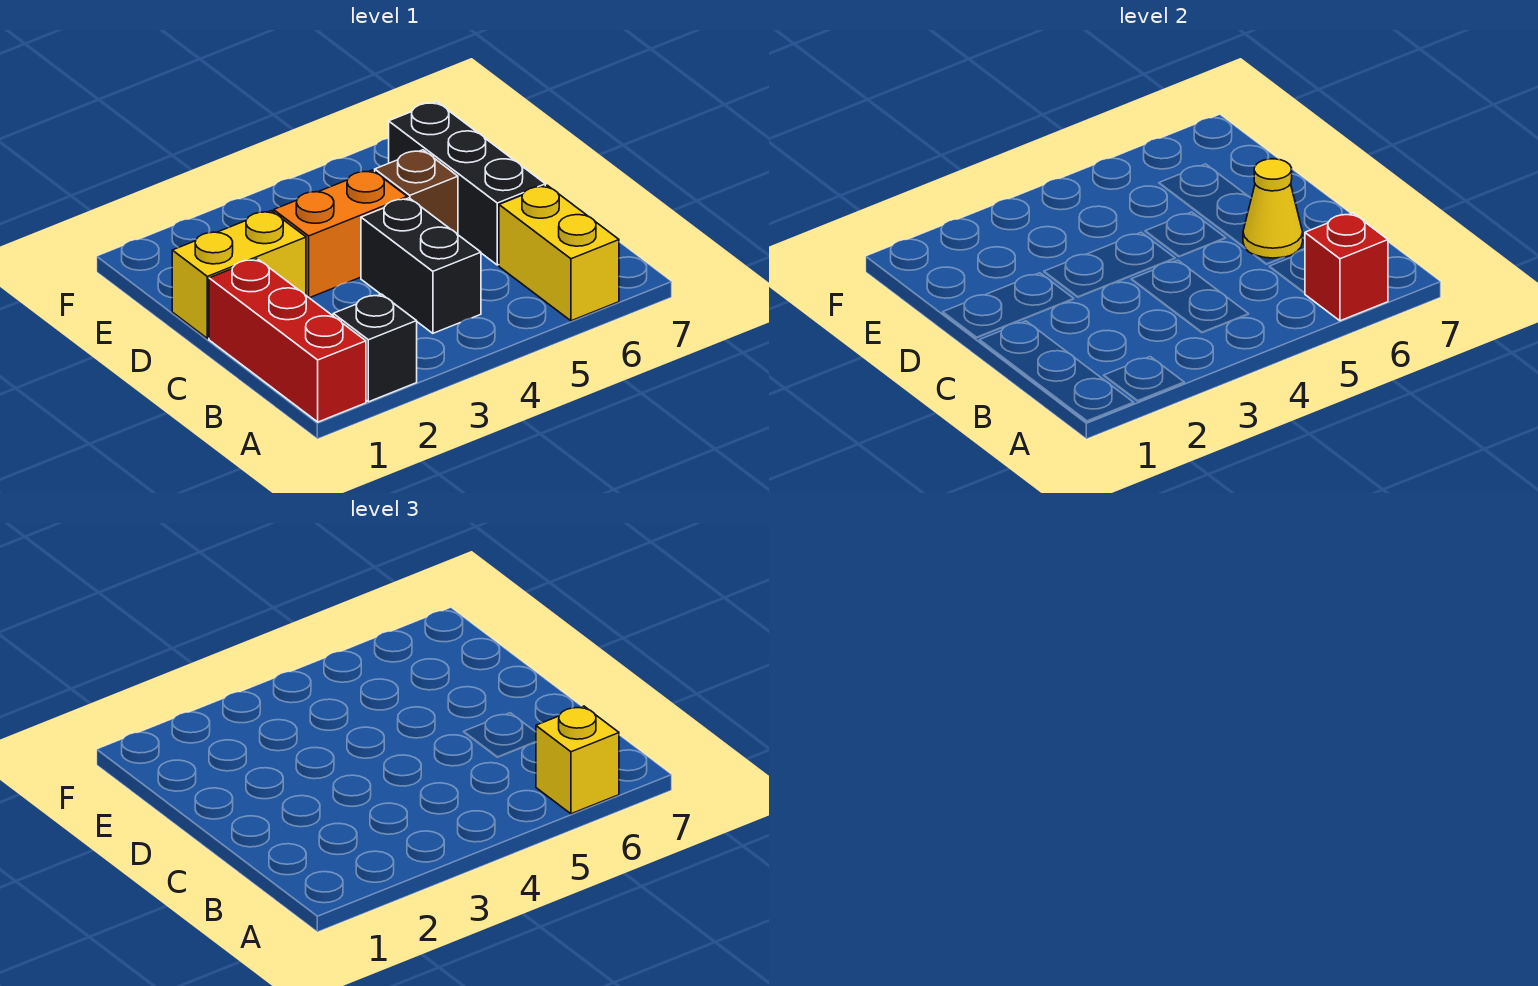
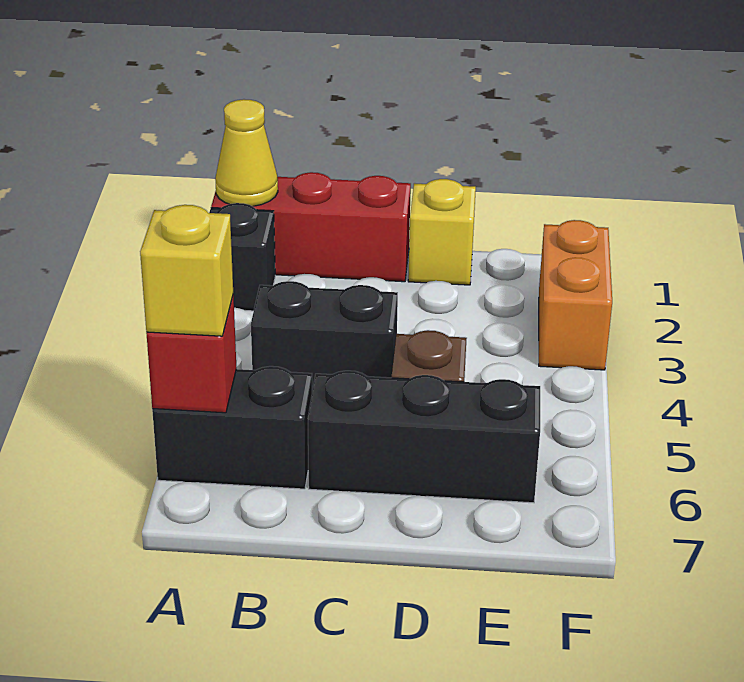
yellow brick A6:B6 level 1 -> black brick A6:B6 level 1
yellow cone C6 level 2 -> yellow cone A1 level 2
yellow brick D1:D2 level 1 -> yellow brick D1 level 1
orange brick D3:D4 level 1 -> orange brick F2:F3 level 1

